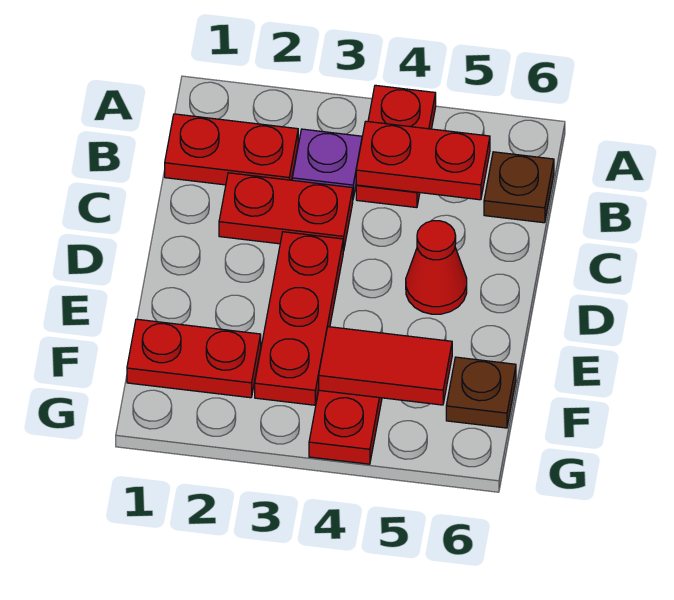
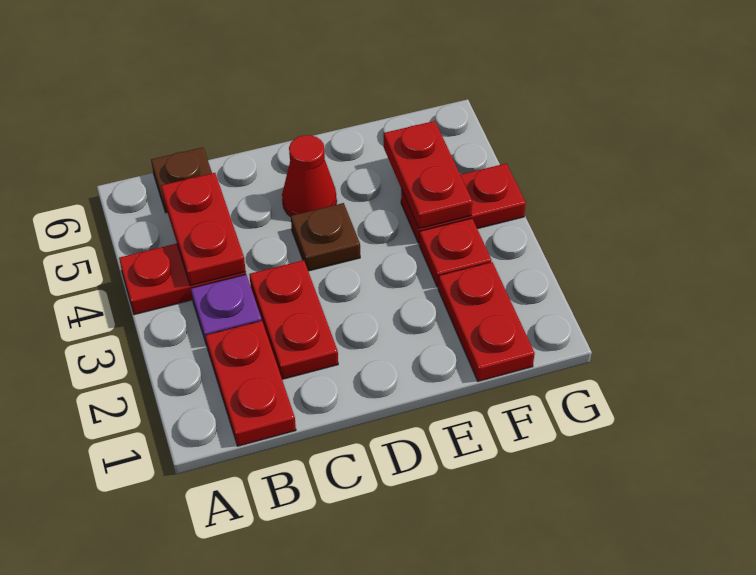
red plate D3:F3 level 1 -> red plate F3 level 1
red tile F4:F5 level 2 -> red plate F4:F5 level 2
brown plate F6 level 1 -> brown plate D4 level 1

